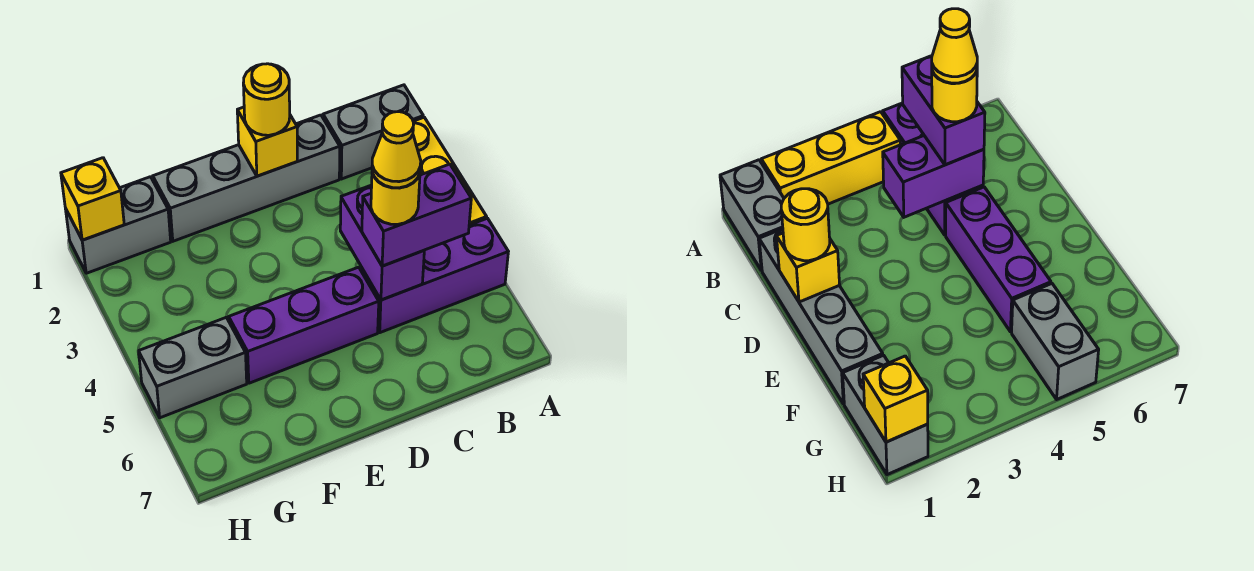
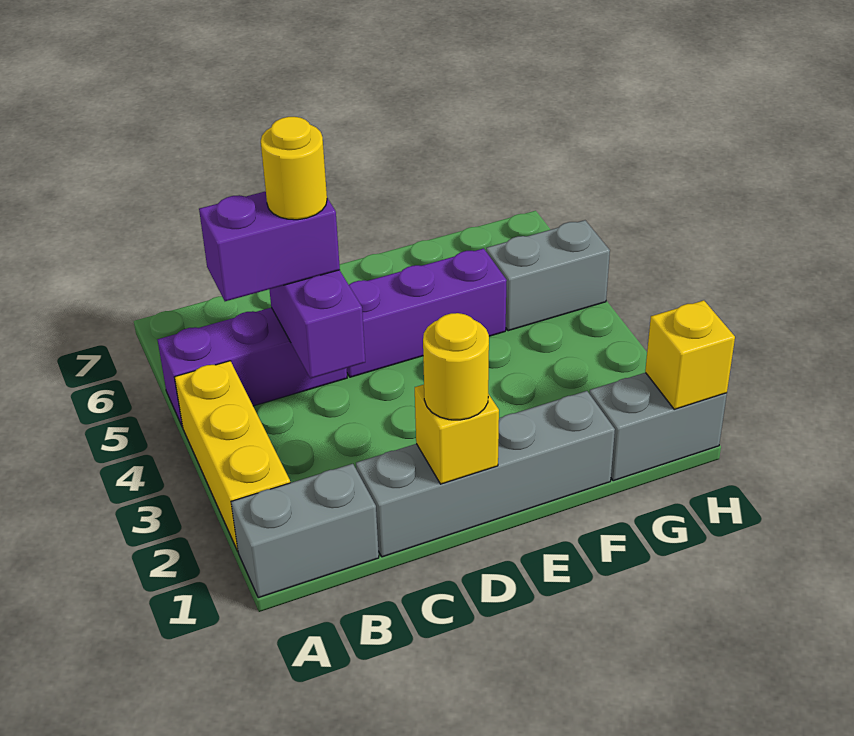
yellow cone C5 level 5 -> none

